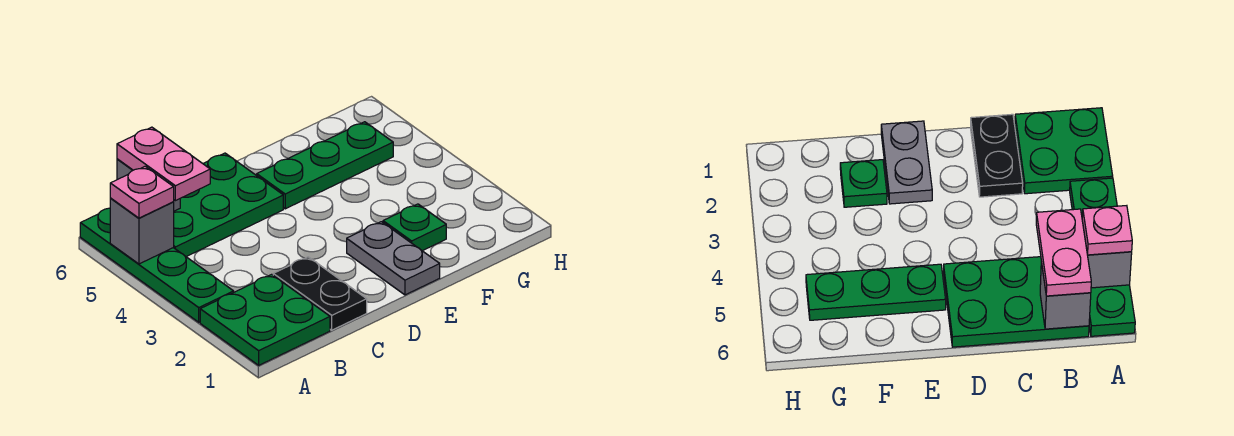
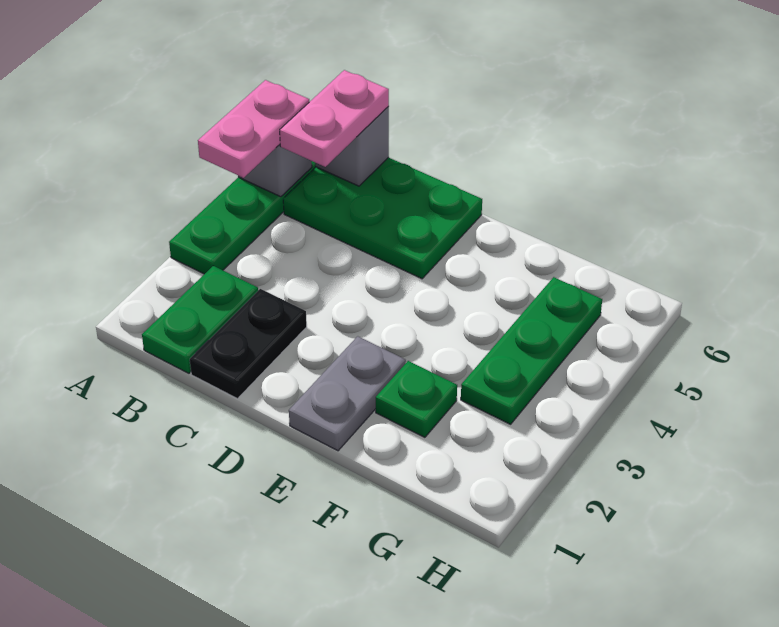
green plate A1:B2 level 1 -> green plate B1:B2 level 1
pink plate A5 level 3 -> pink plate A4:A5 level 3
green plate E5:G5 level 1 -> green plate G3:G5 level 1

